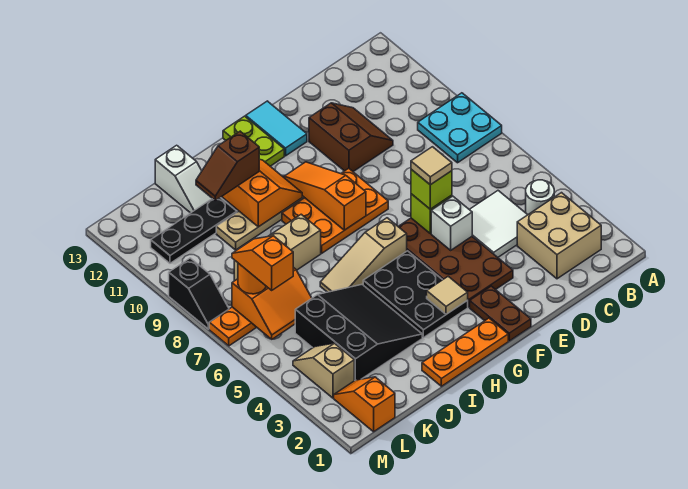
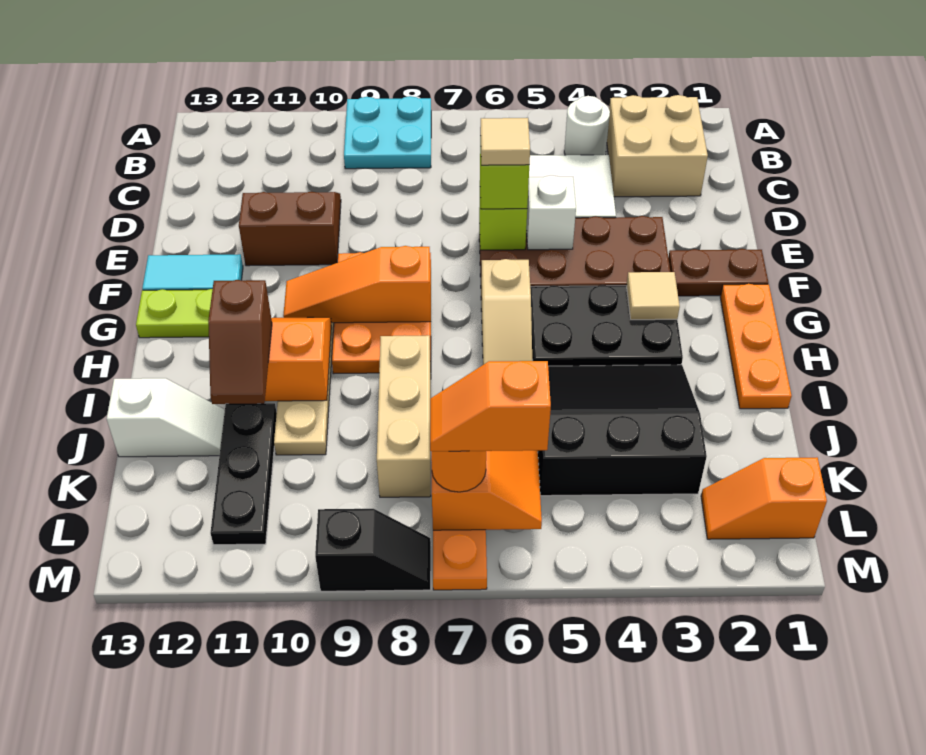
tan slope L3:L4 level 1 top 3 -> none

